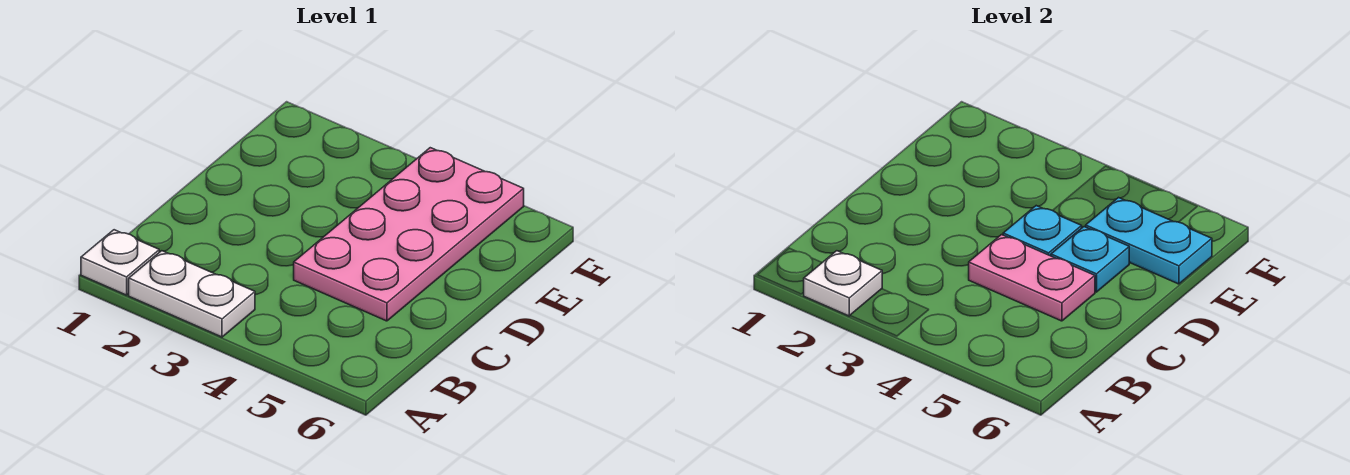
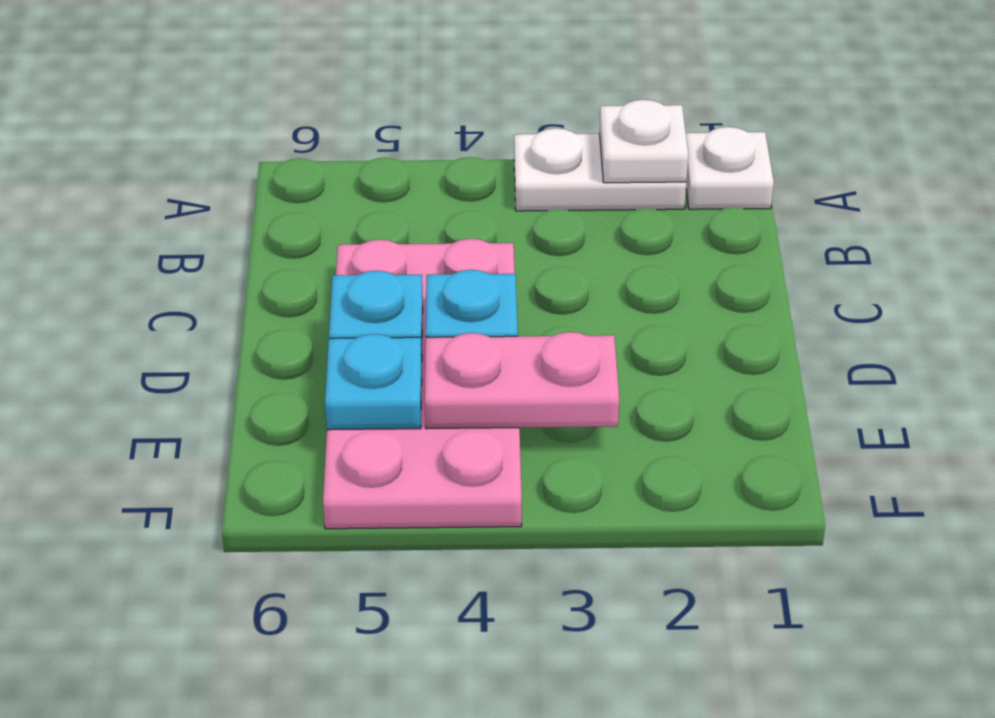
pink plate C4:C5 level 2 -> pink plate E3:E4 level 2
cyan plate E5:E6 level 2 -> cyan plate E5 level 2

